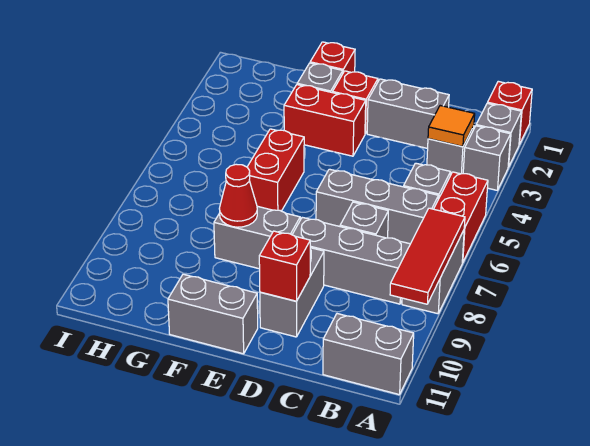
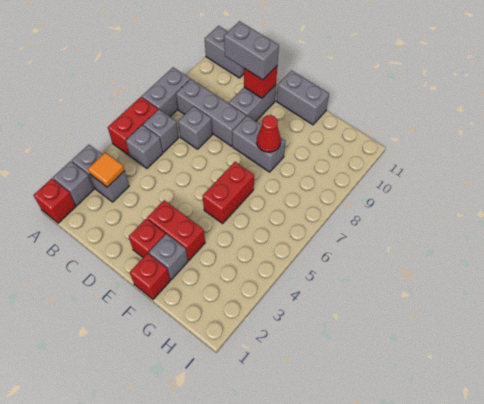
red tile A7:A9 level 2 -> none
grey brick B6:D6 level 1 -> grey brick B6 level 1
grey brick C2:D2 level 1 -> grey brick C10:D10 level 3

